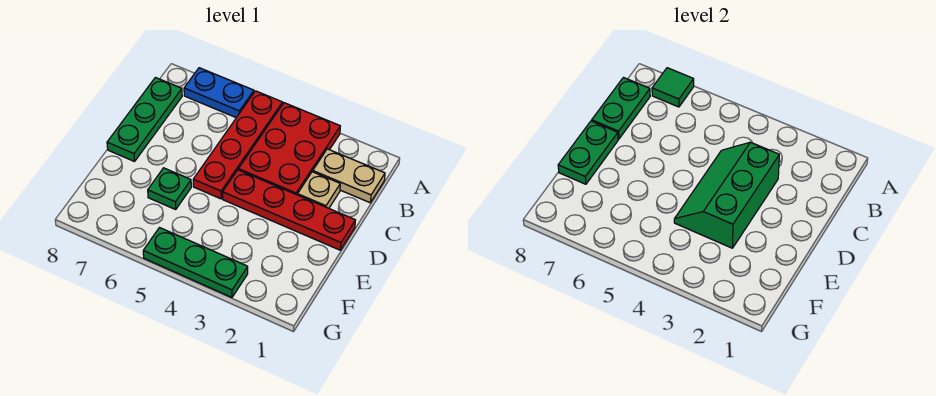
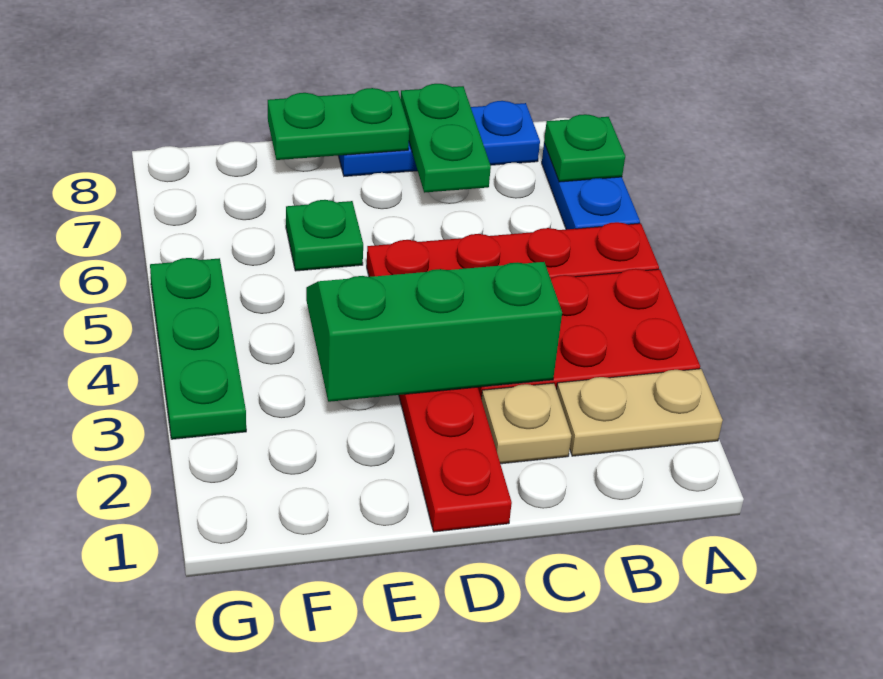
green tile A7 level 2 -> green plate A7 level 2
tan plate B1:B2 level 1 -> tan plate A2:B2 level 1
green plate B8:D8 level 1 -> blue plate B8:D8 level 1
green plate B8:C8 level 2 -> green plate C7:C8 level 2

